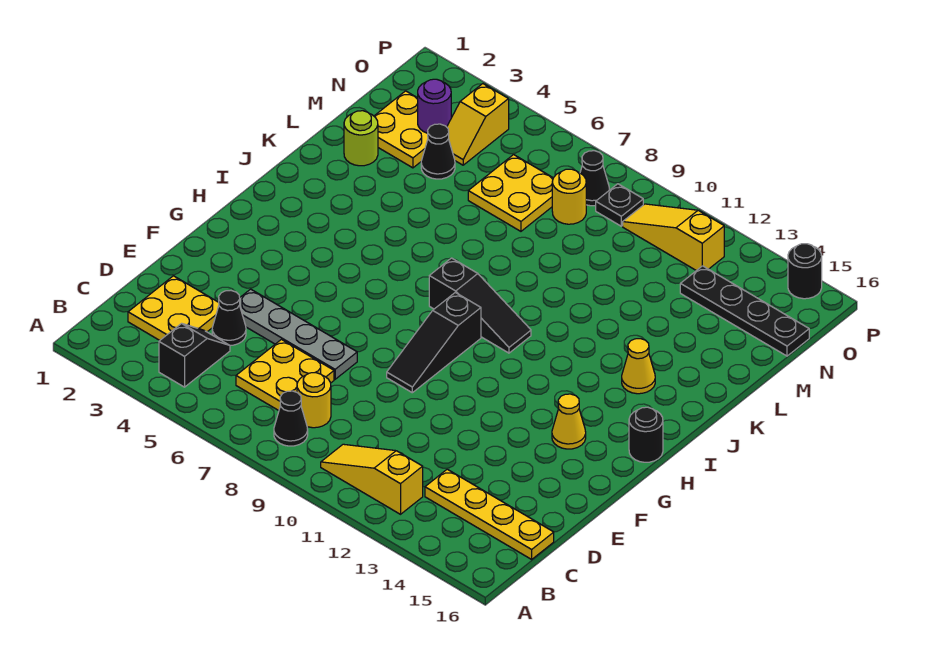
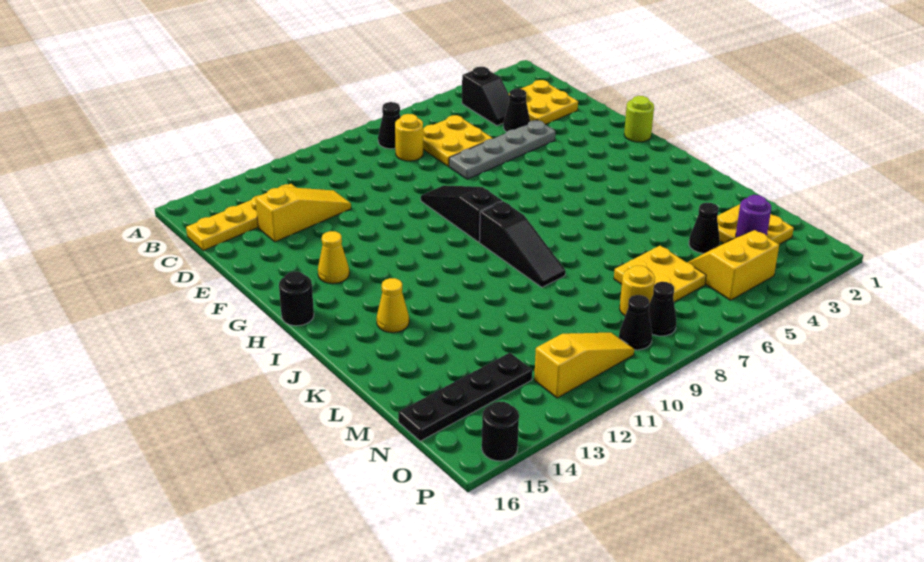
yellow slope B10:B12 level 1 top 12 -> yellow slope D12:D14 level 1 top 14
black slope I8:I10 level 1 top 8 -> black slope I9:K9 level 1 top I
lime round brick L2 level 1 -> lime round brick G1 level 1
yellow slope N4:O4 level 1 top O -> yellow slope N4:O5 level 1 top O
black plate O9 level 1 -> black cone O9 level 1

